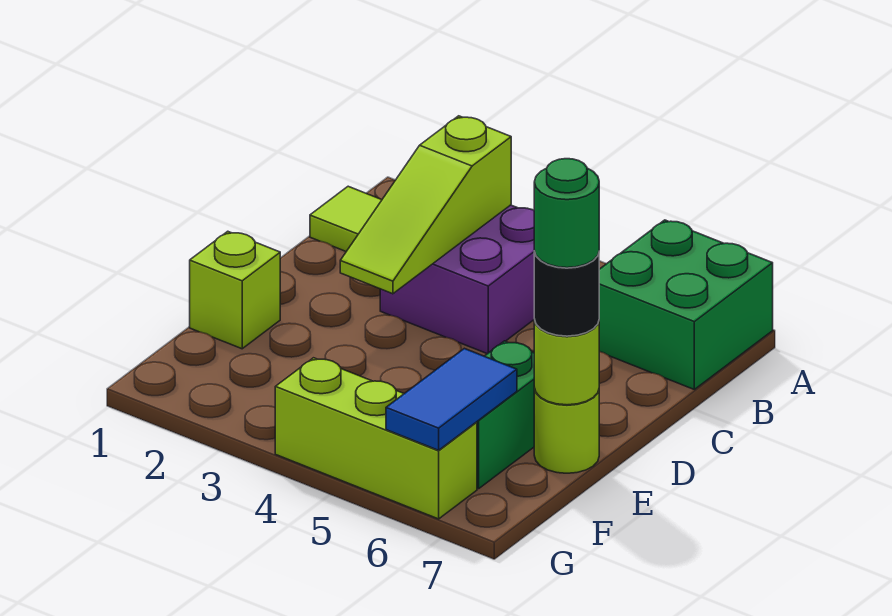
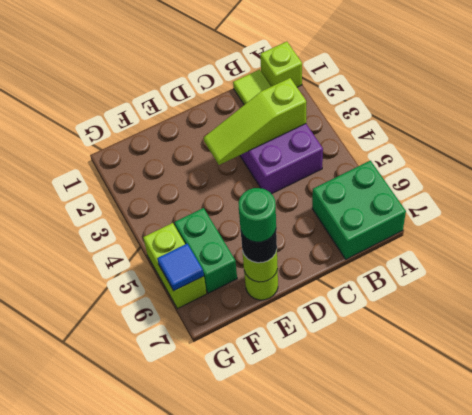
lime brick E1 level 1 -> lime brick A1 level 1
green brick E6:F6 level 1 -> green brick F5:F6 level 1
blue tile F6:G6 level 2 -> blue tile G6 level 2
lime brick G4:G6 level 1 -> lime brick G5:G6 level 1

